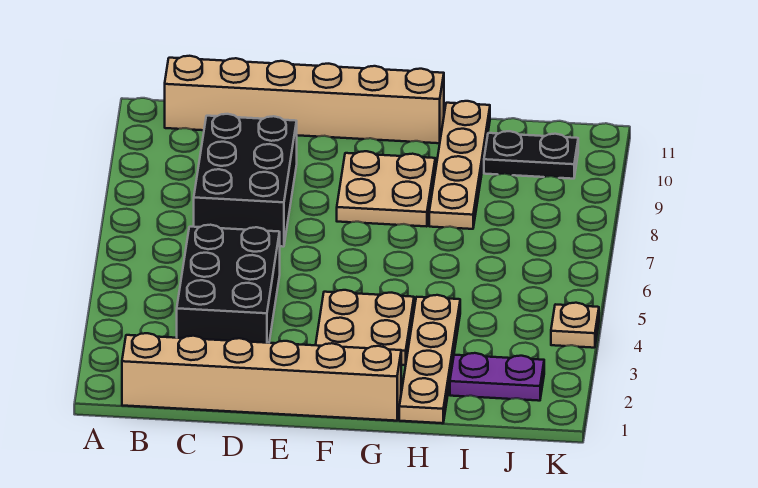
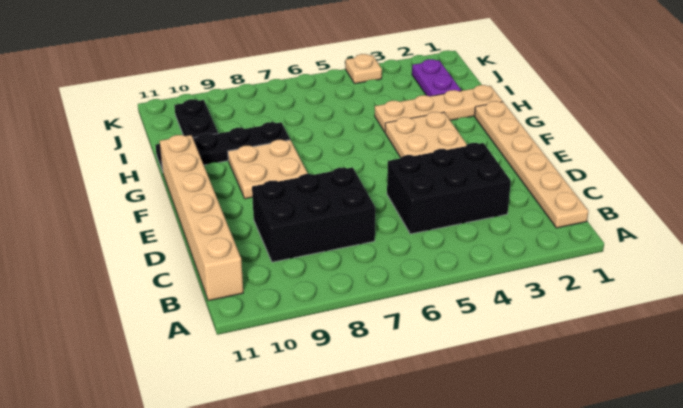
tan brick B1:G1 level 1 -> tan plate B1:G1 level 1
tan plate H8:H11 level 1 -> black plate H8:H11 level 1

